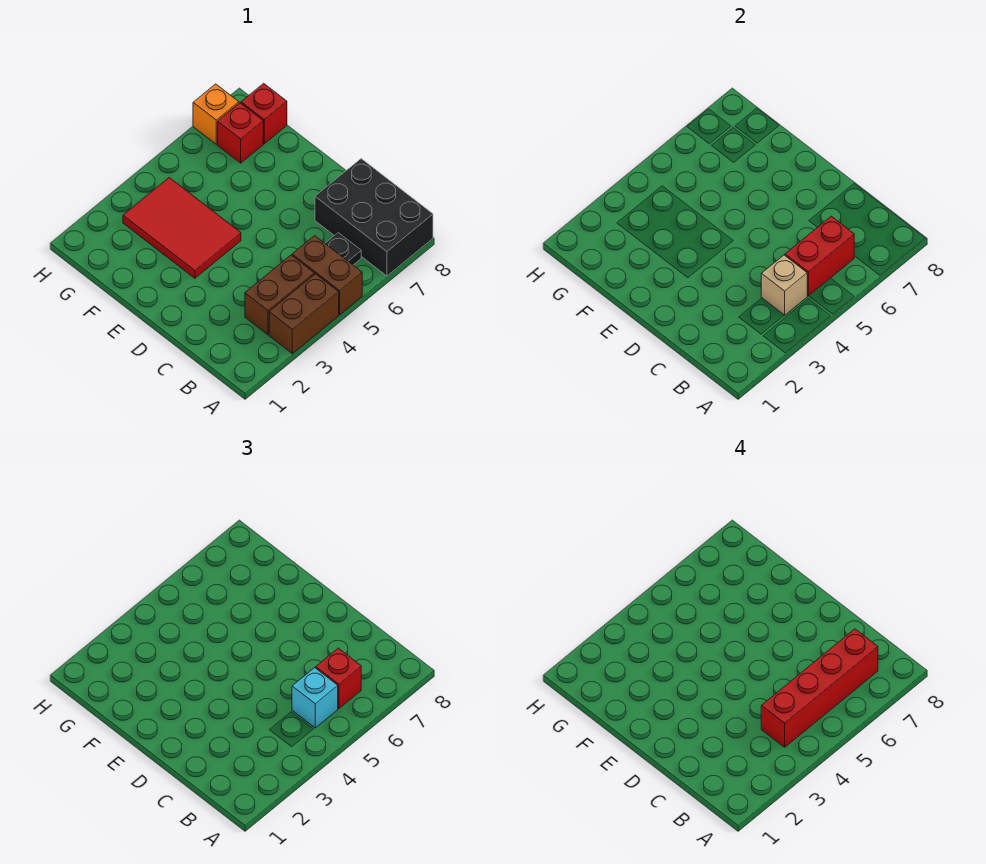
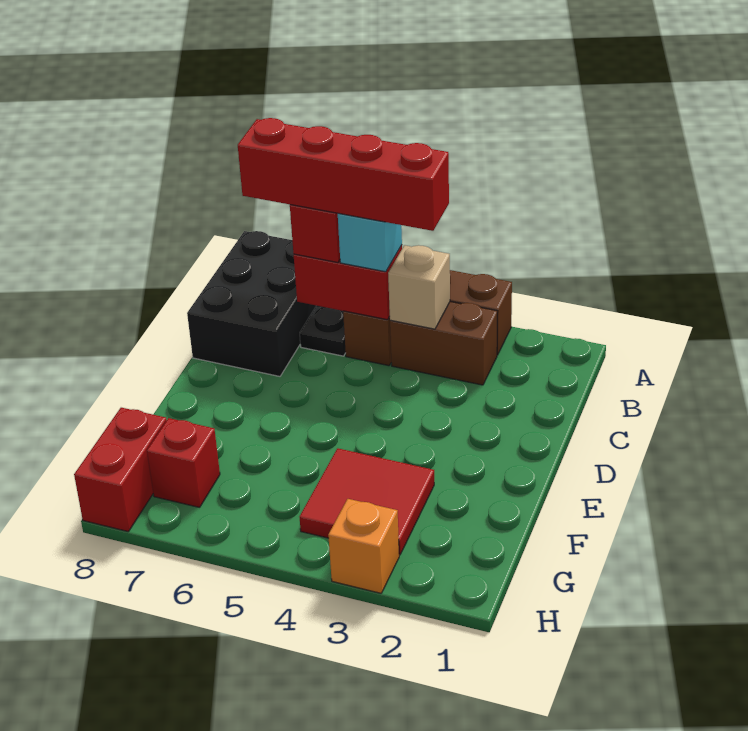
red tile E3:G4 level 1 -> red tile F3:G4 level 1
red brick G8 level 1 -> red brick G8:H8 level 1
orange brick H7 level 1 -> orange brick H3 level 1

